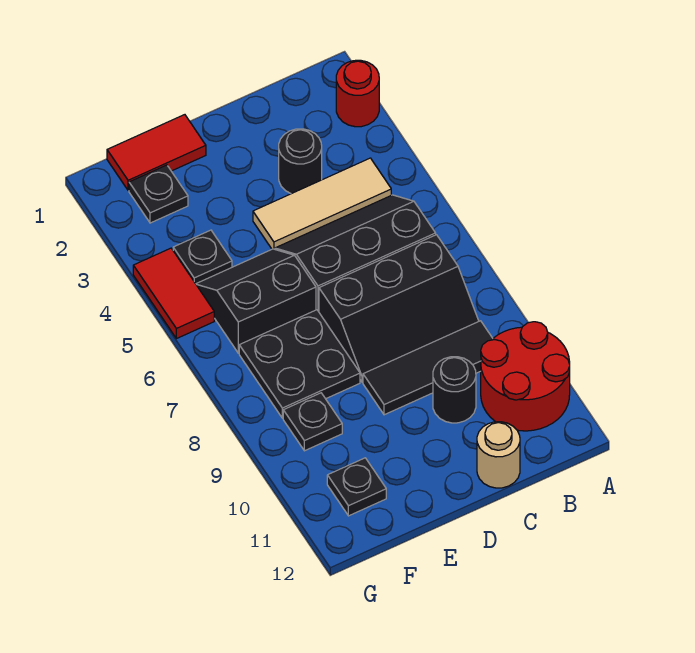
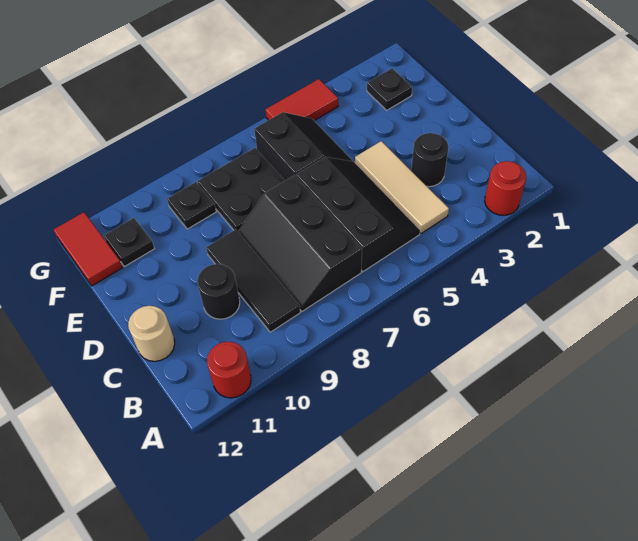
red round brick A10:B11 level 1 -> red round brick A11 level 1
red tile E1:F1 level 1 -> red tile F12:G12 level 1
black plate F4 level 1 -> none

